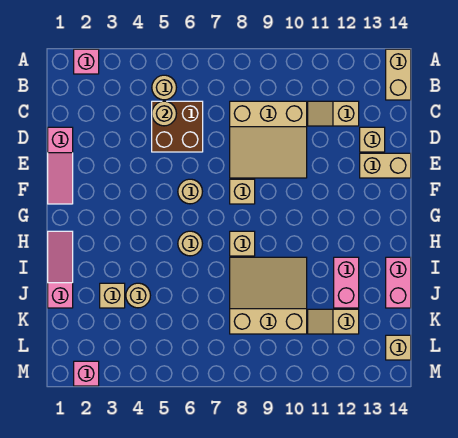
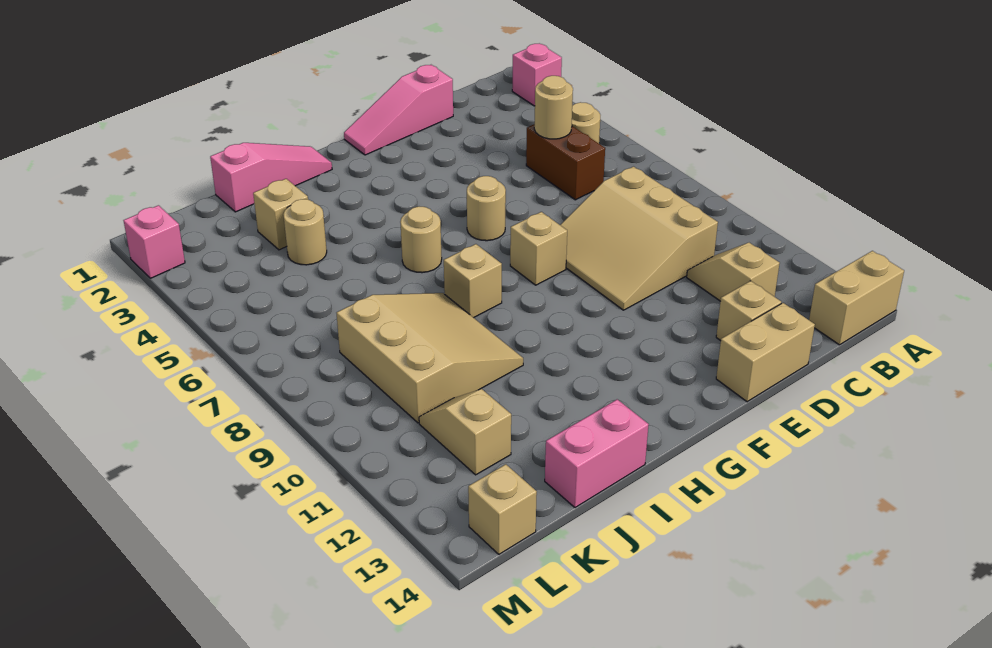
brown brick C5:D6 level 1 -> brown brick C5:C6 level 1
tan brick E13:E14 level 1 -> tan brick D14:E14 level 1
pink brick I12:J12 level 1 -> none

